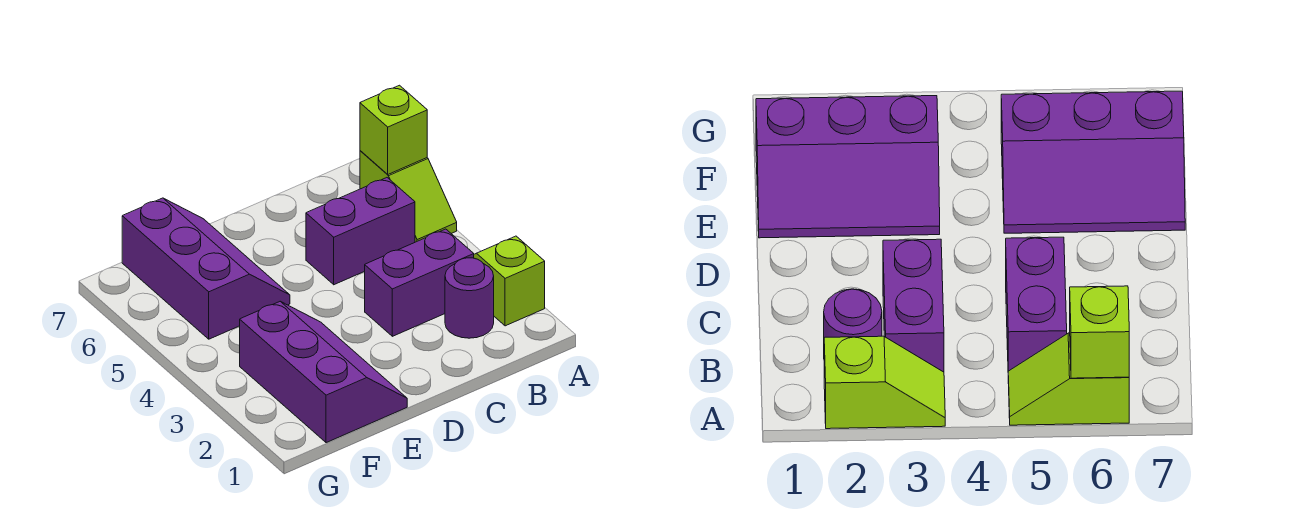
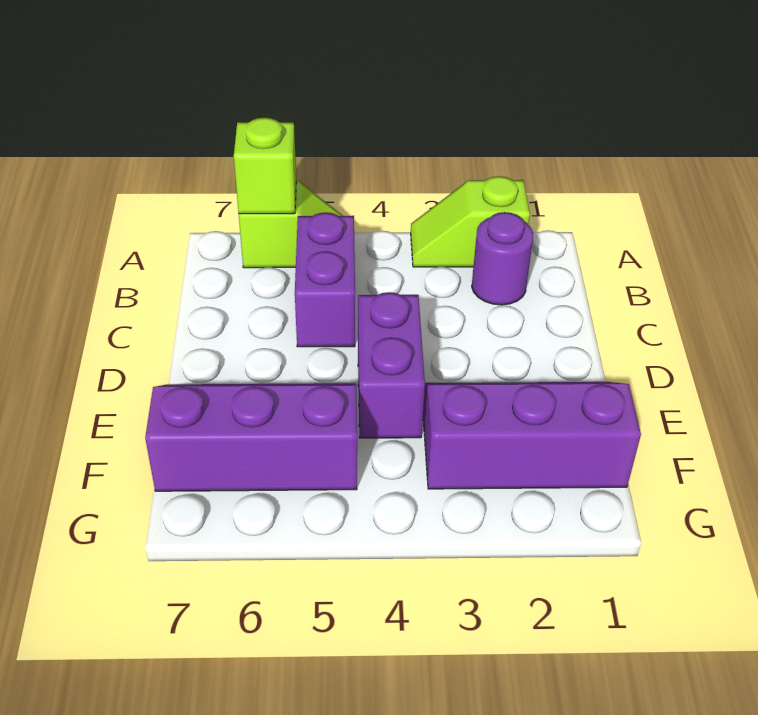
purple brick B3:C3 level 1 -> purple brick D4:E4 level 1

